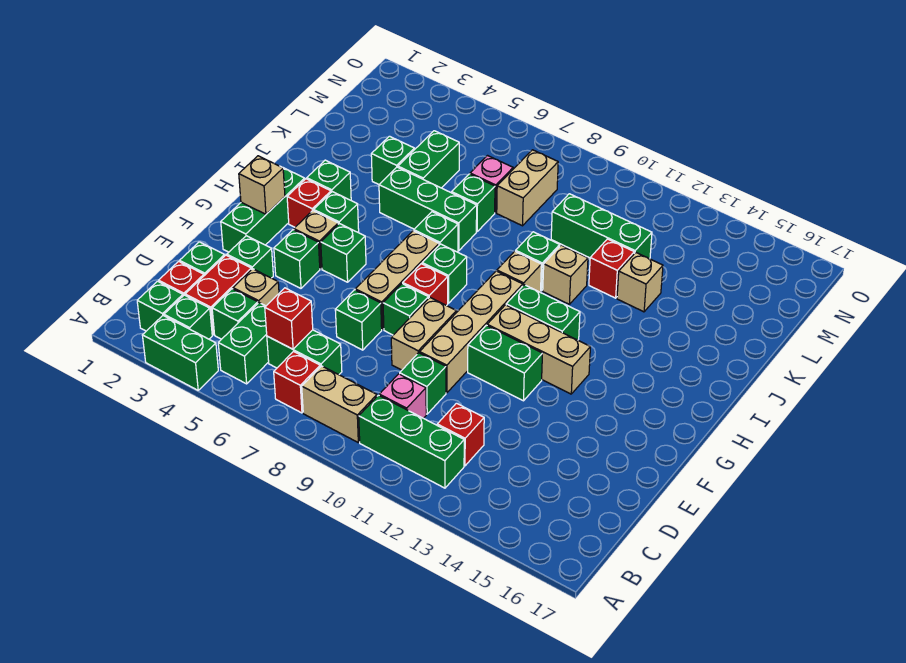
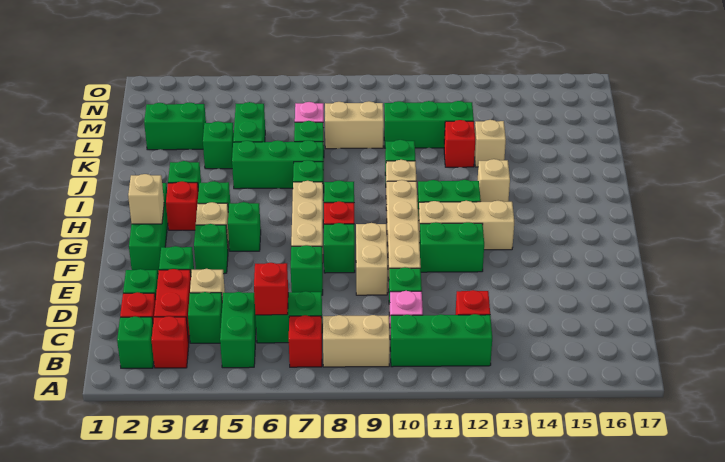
green brick A3:A4 level 1 -> green brick L2:L3 level 1
green brick B3 level 1 -> red brick B3 level 1
tan brick J11 level 1 -> tan brick I13 level 1
tan brick L8:M8 level 1 -> tan brick L8:L9 level 1

